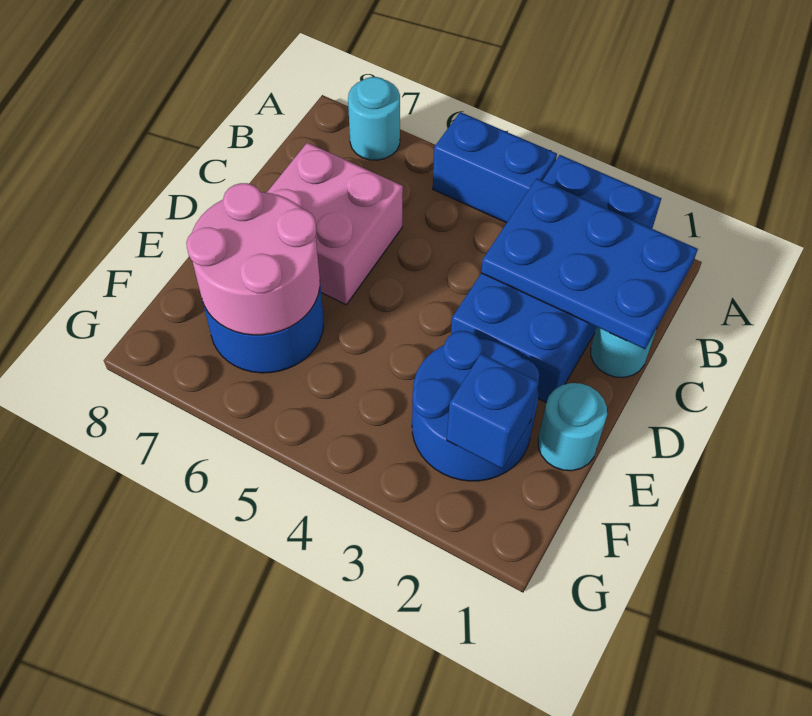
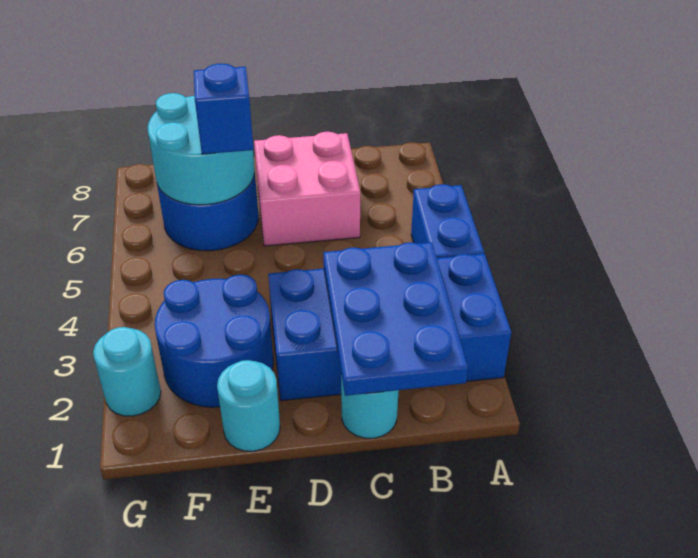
cyan round brick A7 level 1 -> cyan round brick G2 level 1
pink round brick E6:F7 level 2 -> cyan round brick E6:F7 level 2
blue brick F2 level 2 -> blue brick E6 level 3

